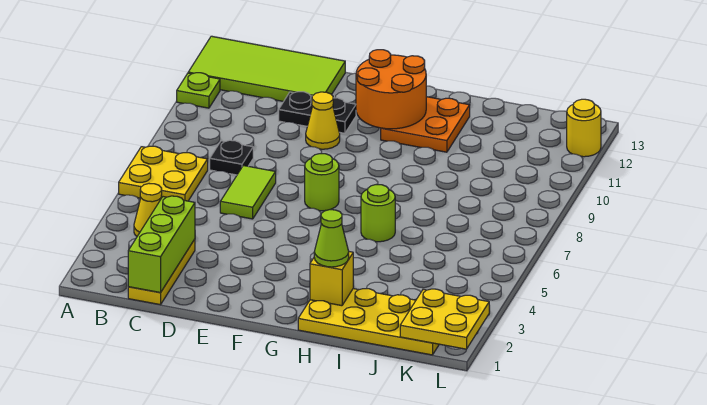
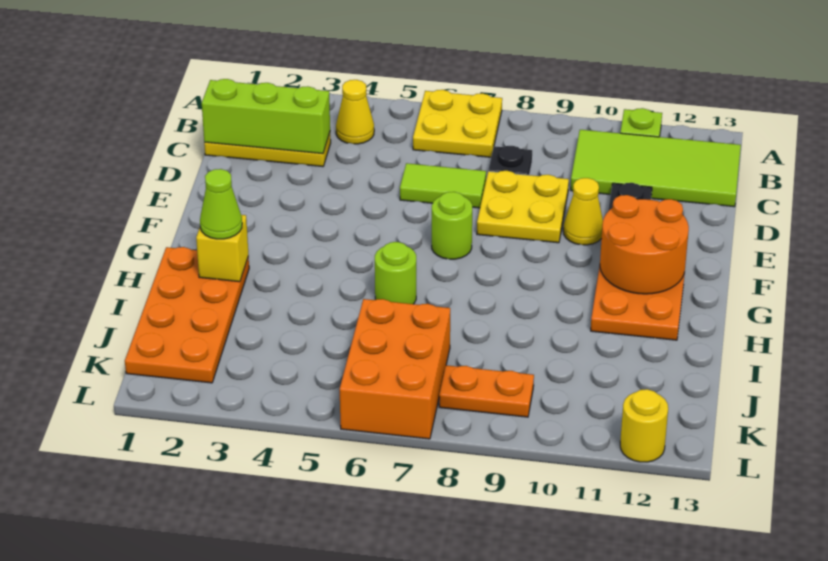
lime tile A12:D13 level 1 -> lime tile B10:C13 level 1
yellow plate H1:K2 level 1 -> orange plate H1:K2 level 1
none -> orange brick J6:L7 level 1
yellow plate K1:L2 level 2 -> yellow plate D8:E9 level 1
none -> orange plate K8:K9 level 1

